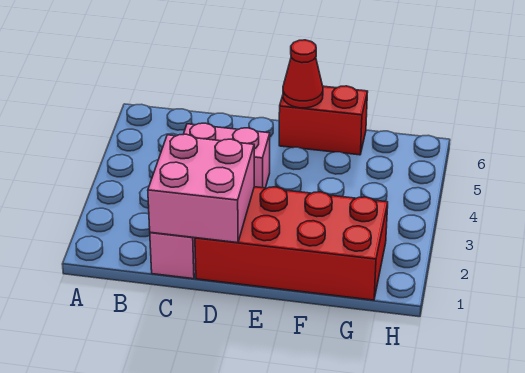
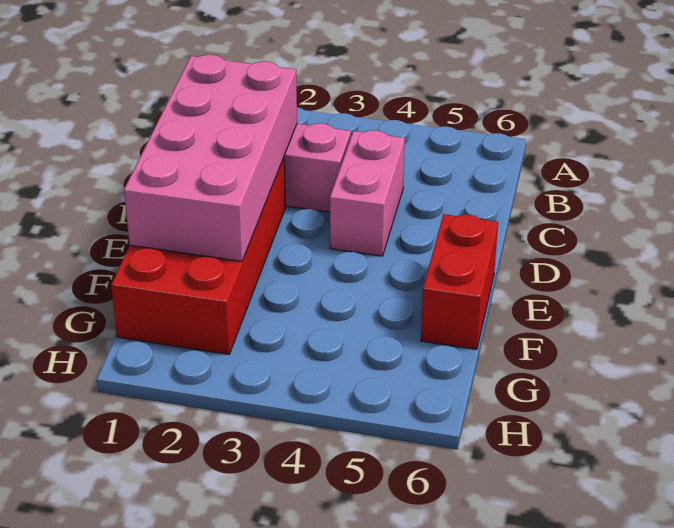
pink brick C1:D2 level 2 -> pink brick C1:F2 level 2
red cone E6 level 2 -> none

